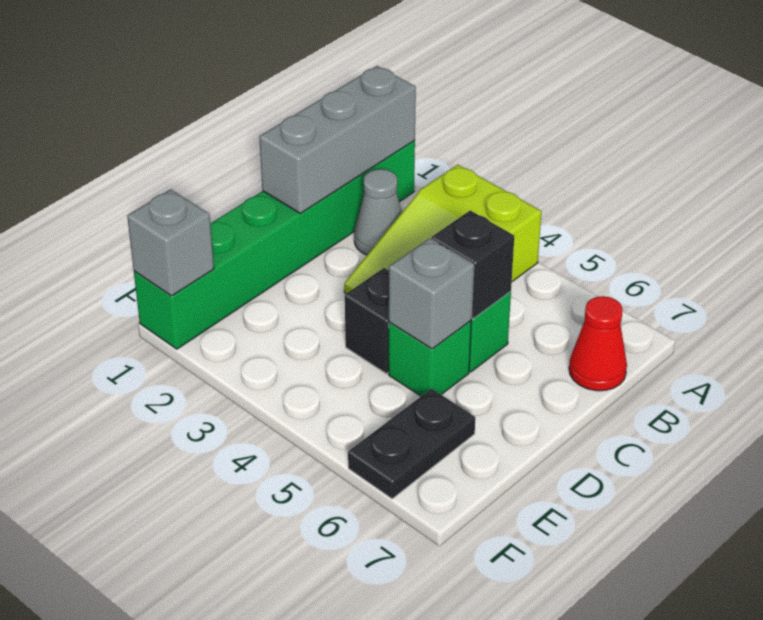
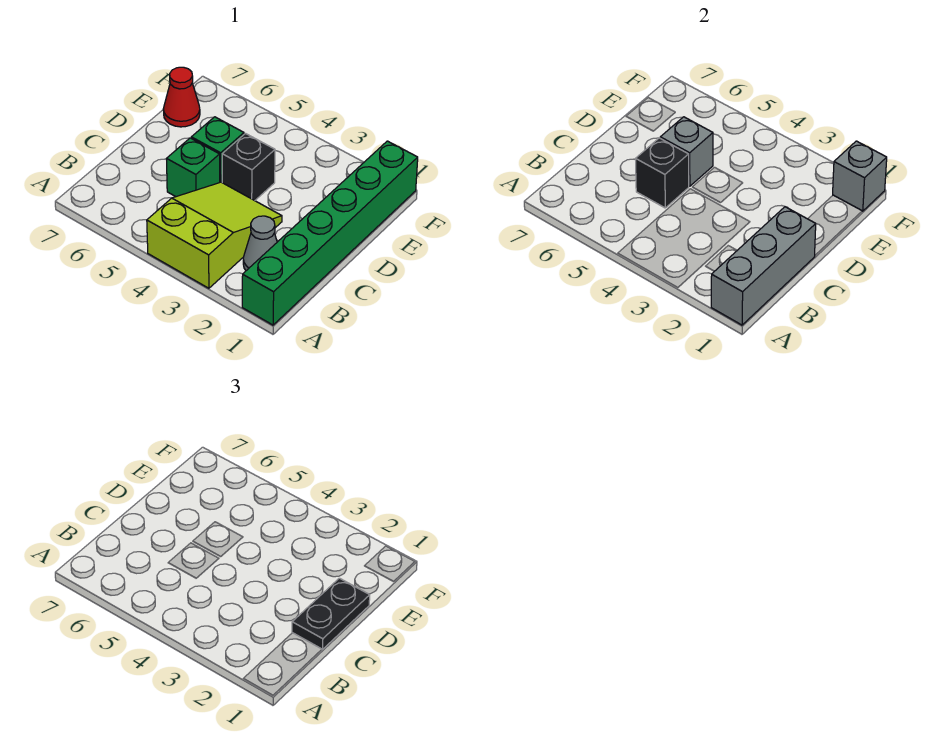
red cone B7 level 1 -> red cone E7 level 1
black plate E6:F6 level 1 -> black plate C1:D1 level 3

